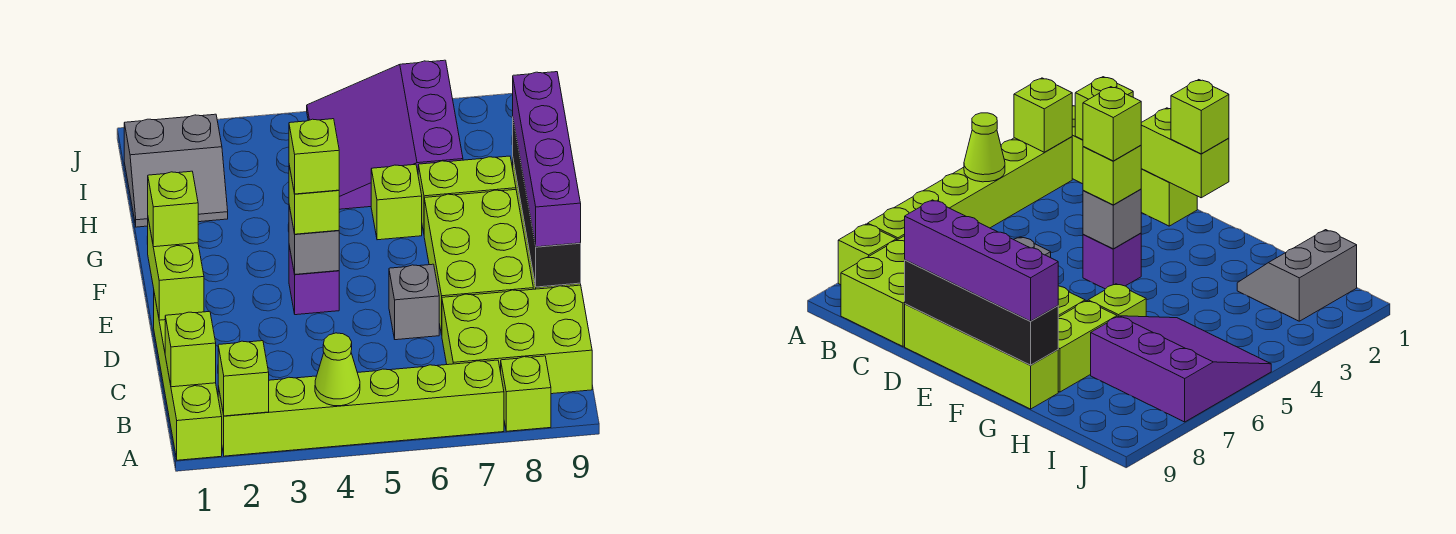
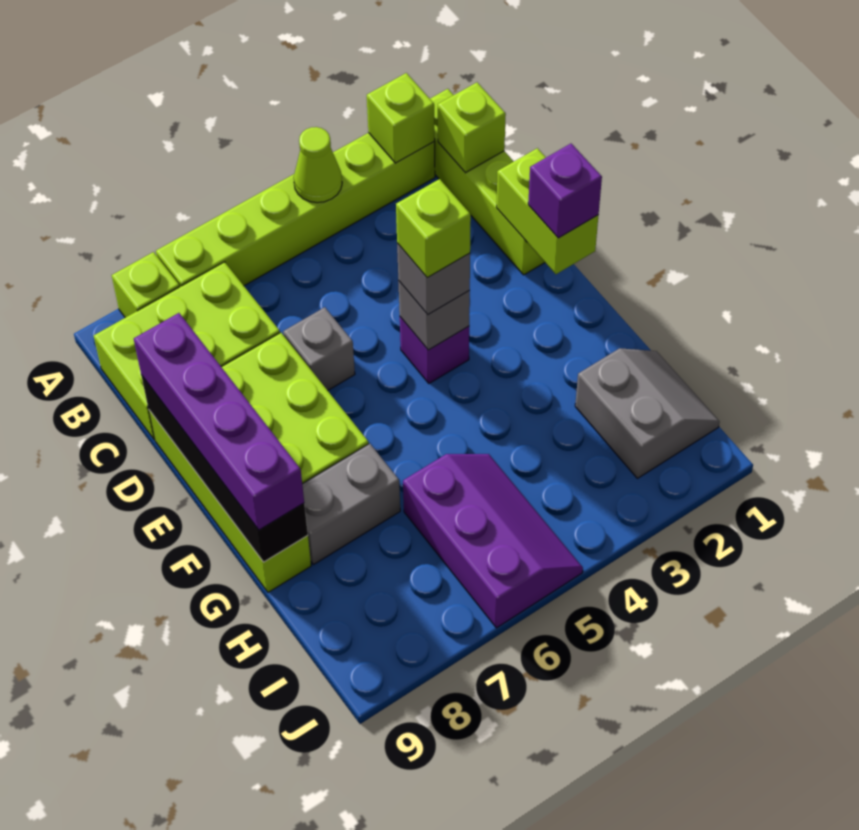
lime brick E1 level 3 -> purple brick E1 level 3
lime brick E4 level 3 -> grey brick E4 level 3
lime brick G6 level 1 -> none
lime brick G7:G8 level 1 -> grey brick G7:G8 level 1
grey slope H1:I2 level 1 top I -> grey slope H1:I2 level 1 top 2
purple slope H5:J7 level 1 top 7 -> purple slope H5:J6 level 1 top 6

